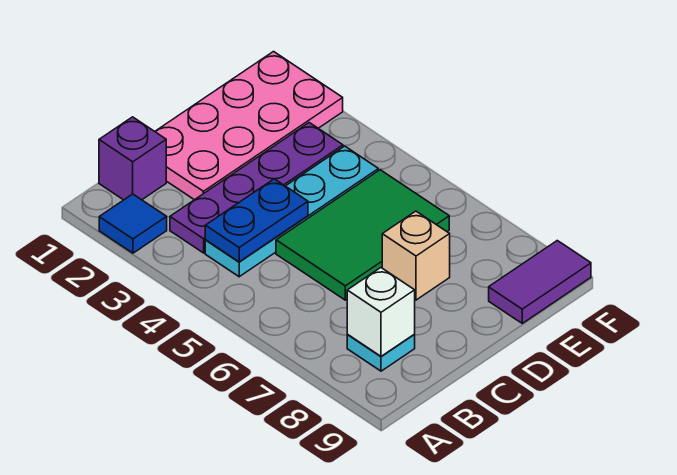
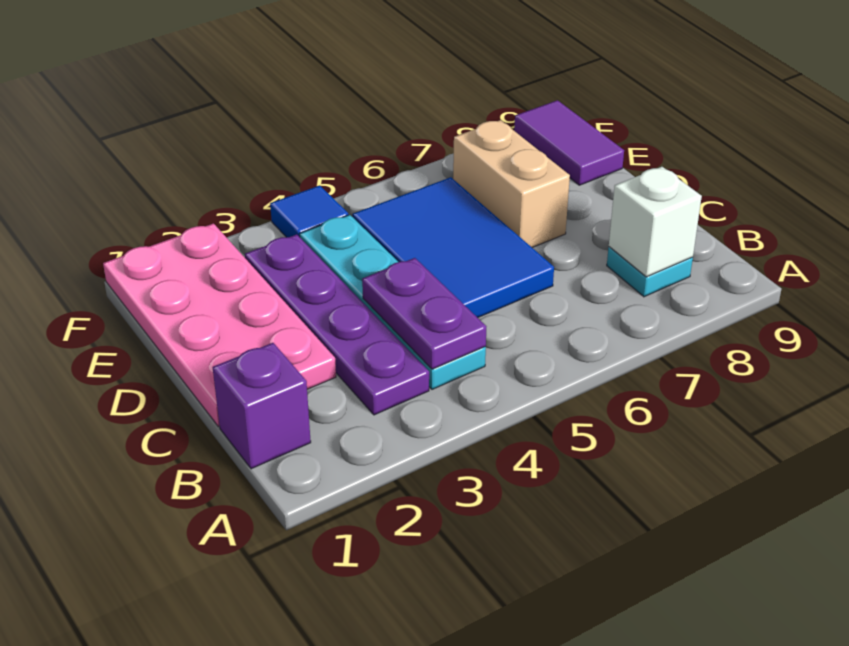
blue tile A2 level 1 -> blue tile F4 level 1
blue plate B4:C4 level 2 -> purple plate B4:C4 level 2
green tile C5:E6 level 1 -> blue tile C5:E6 level 1
tan brick D7 level 1 -> tan brick D7:E7 level 1

